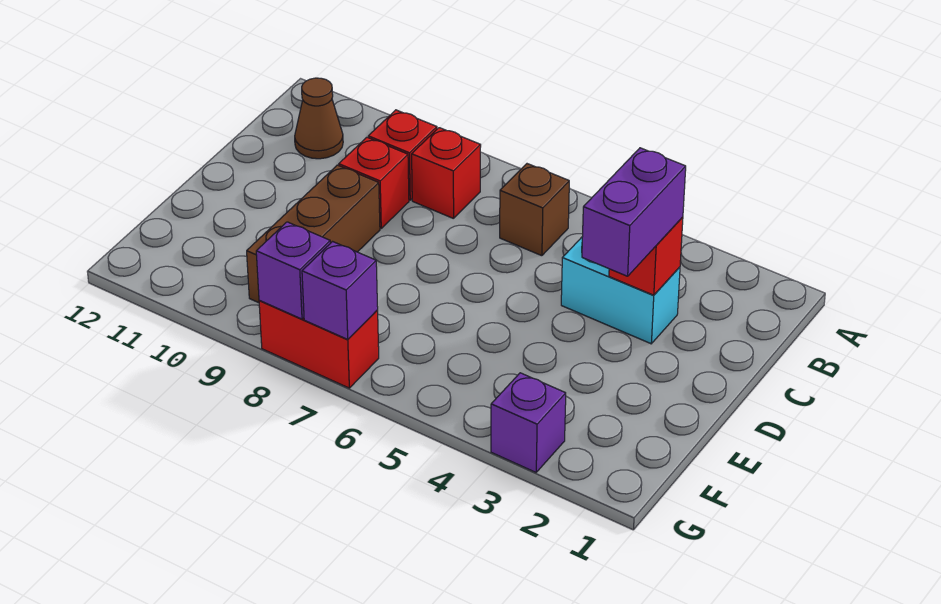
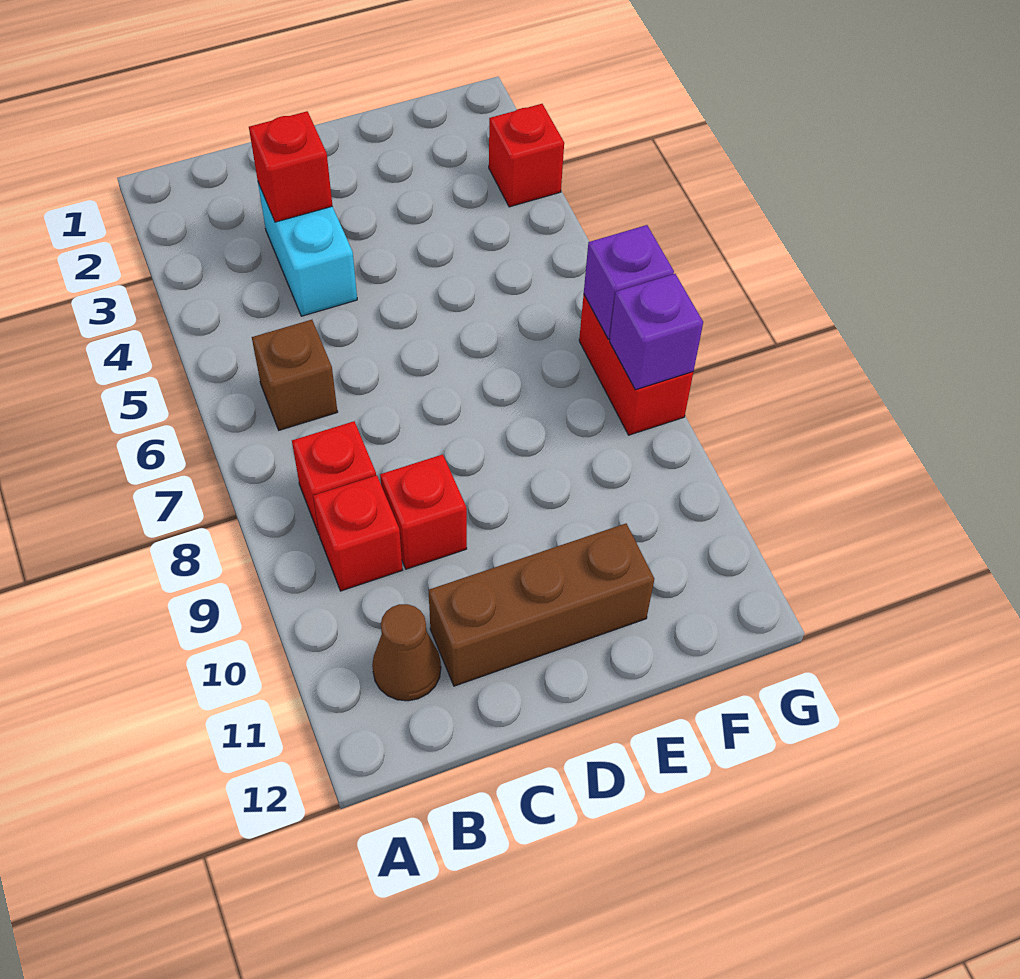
purple brick C3:D3 level 3 -> none
brown brick D9:F9 level 1 -> brown brick C11:E11 level 1
purple brick G3 level 1 -> red brick G3 level 1

